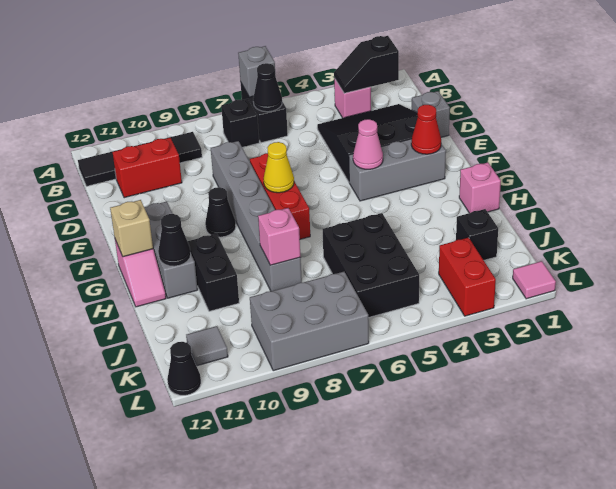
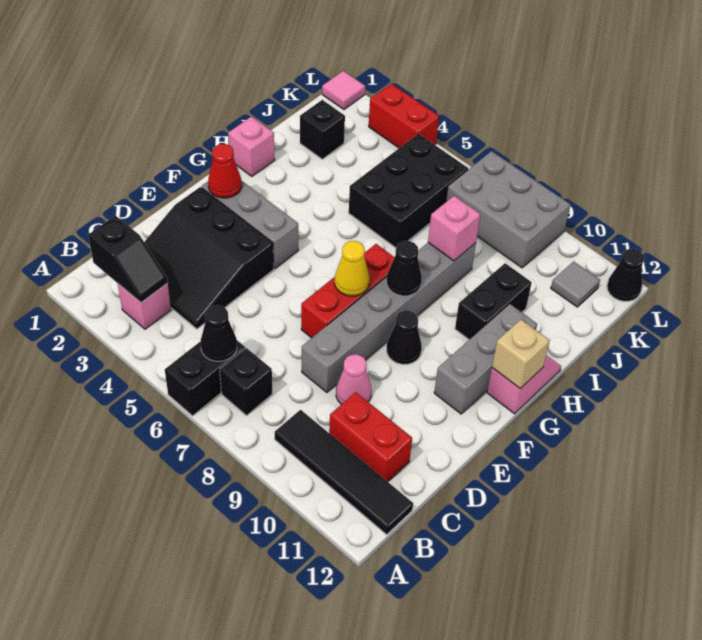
grey brick A6 level 2 -> none
grey brick D1 level 1 -> none
pink cone F4 level 2 -> pink cone D9 level 1
black cone H11 level 2 -> black cone G8 level 2
red brick K3:L3 level 1 -> red brick L3:L4 level 1

